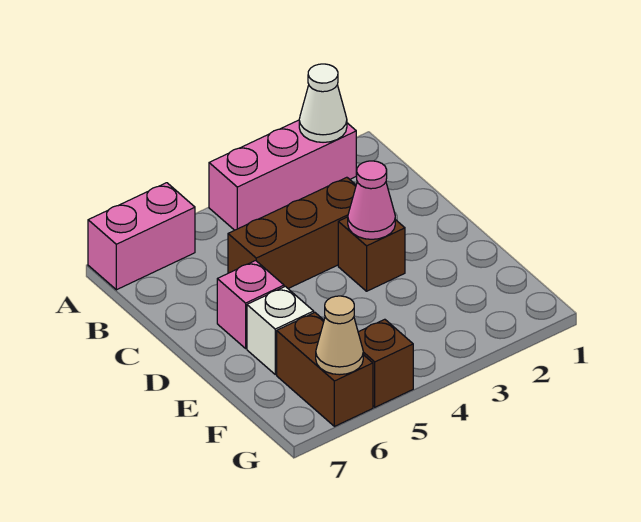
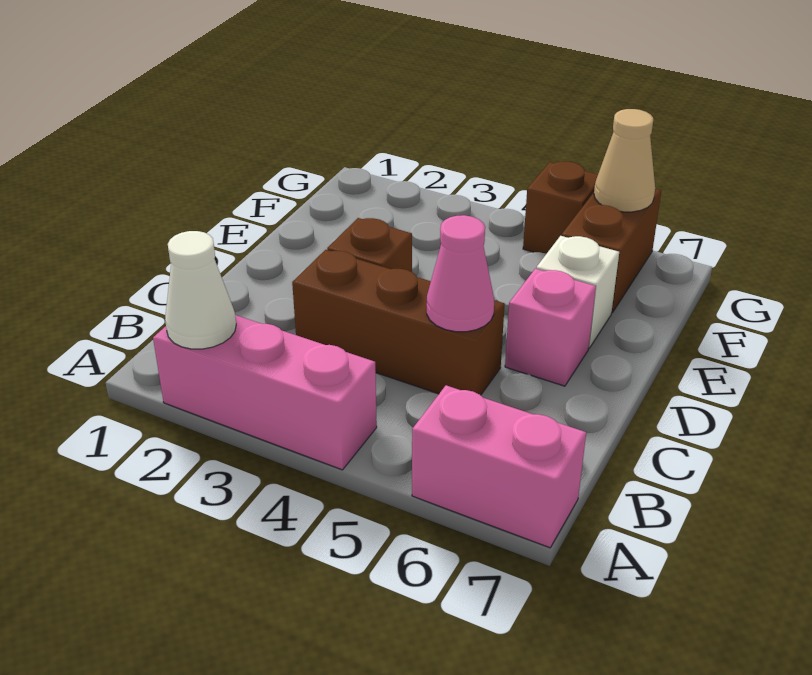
pink cone D3 level 2 -> pink cone C5 level 2

